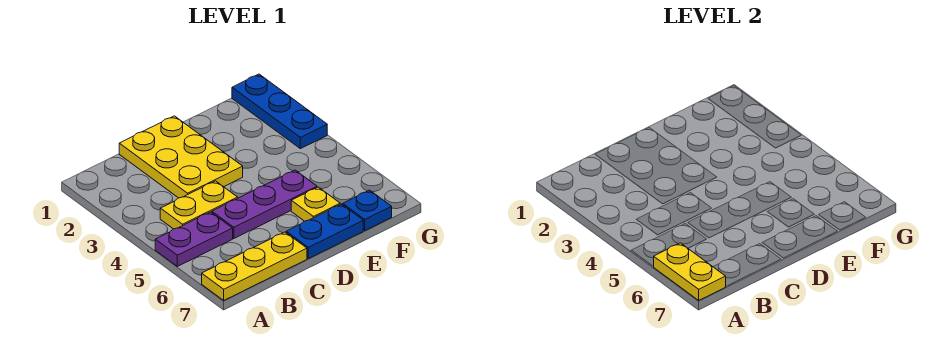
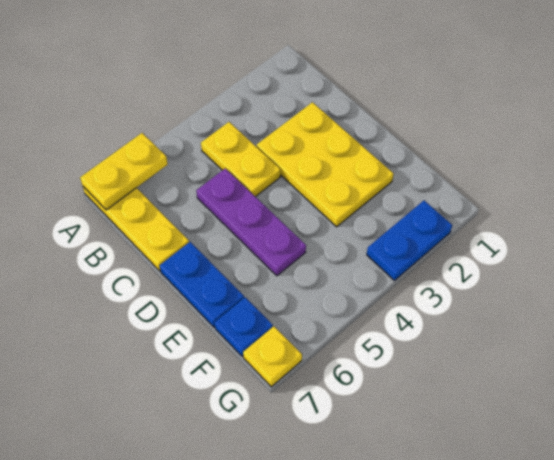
purple plate A5:B5 level 1 -> none
yellow plate C1:D3 level 1 -> yellow plate C2:E3 level 1
yellow plate E6 level 1 -> yellow plate G7 level 1
blue plate G1:G3 level 1 -> blue plate G2:G3 level 1

